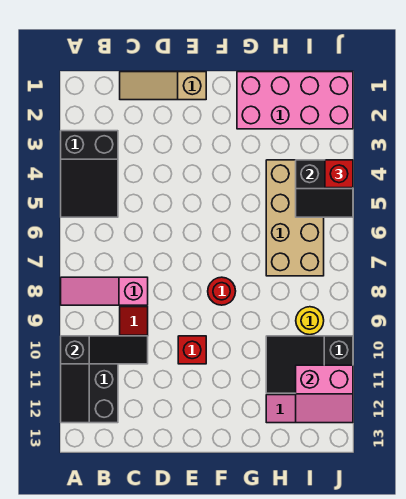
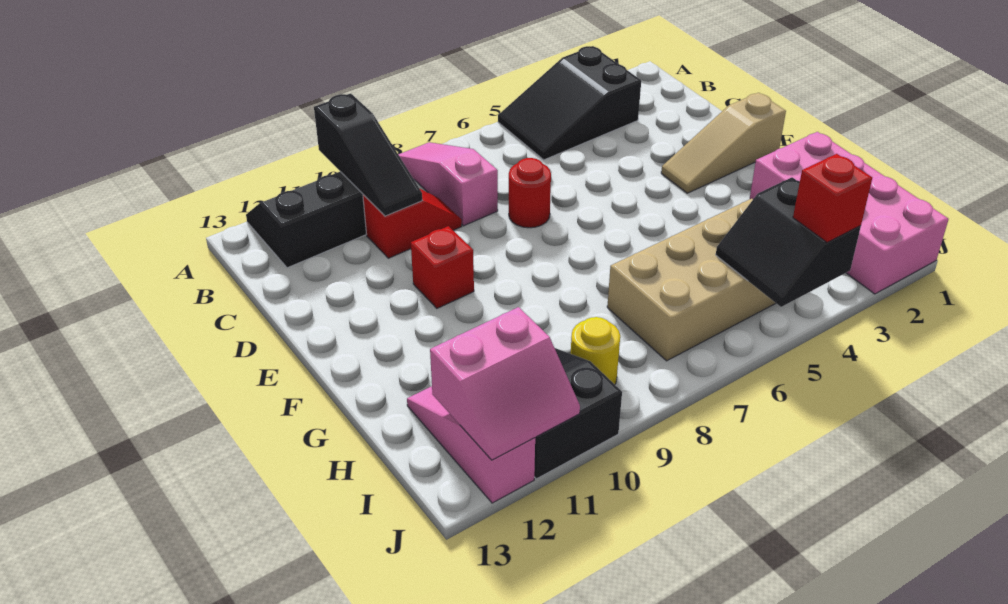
tan slope C1:E1 level 1 top E -> tan slope E1:E3 level 1 top 1
red round brick F8 level 1 -> red round brick D7 level 1
pink slope I11:J12 level 2 top 11 -> pink slope I11:J12 level 2 top I

